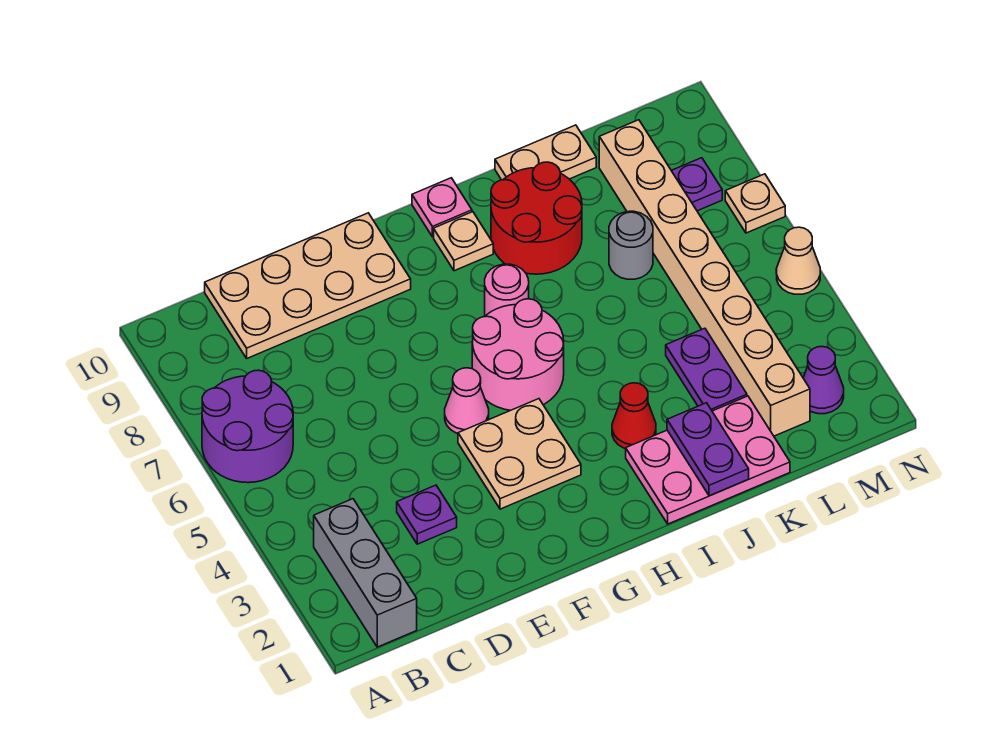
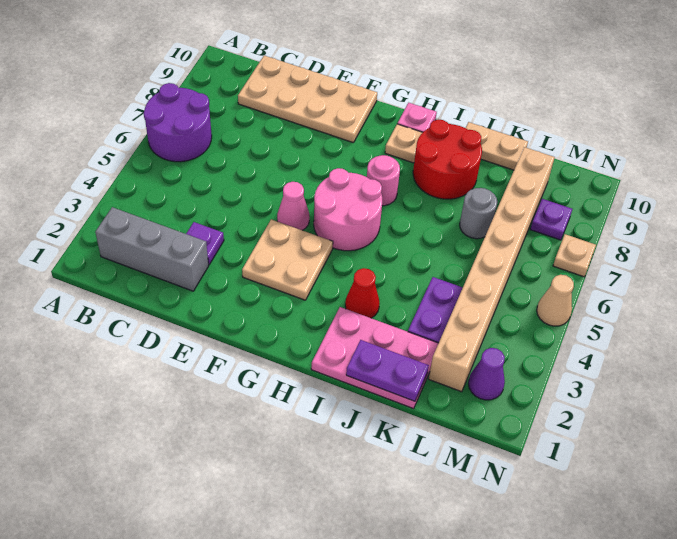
grey brick B1:B3 level 1 -> grey brick B2:D2 level 1
purple plate J1:J2 level 2 -> purple plate J1:K1 level 2

